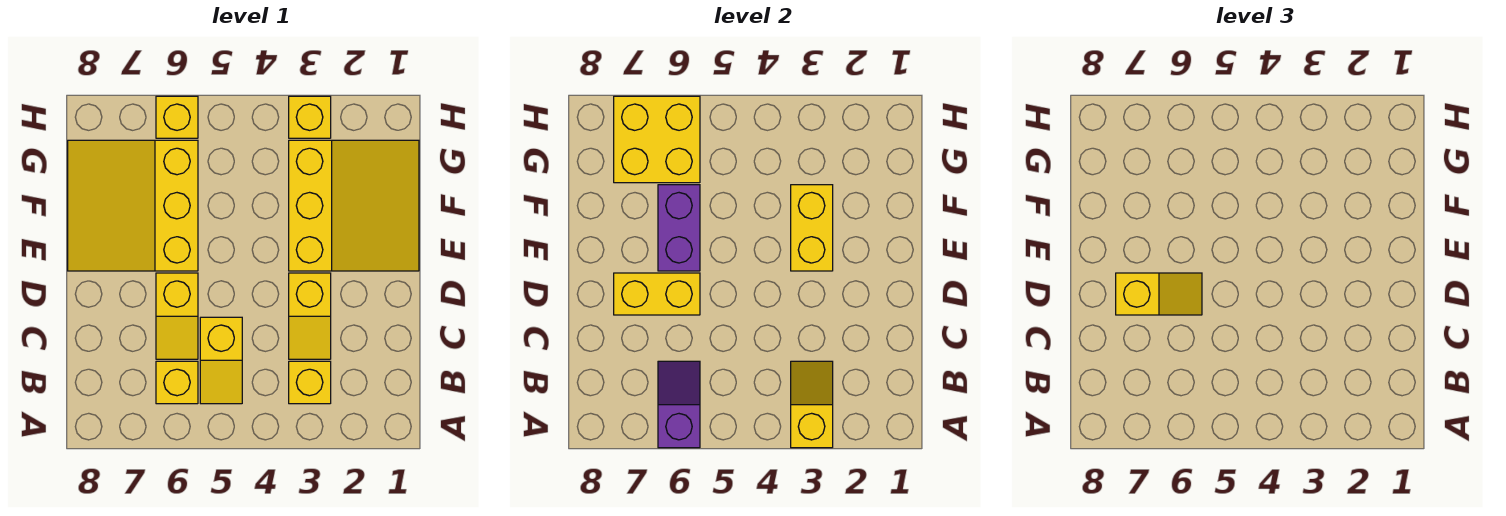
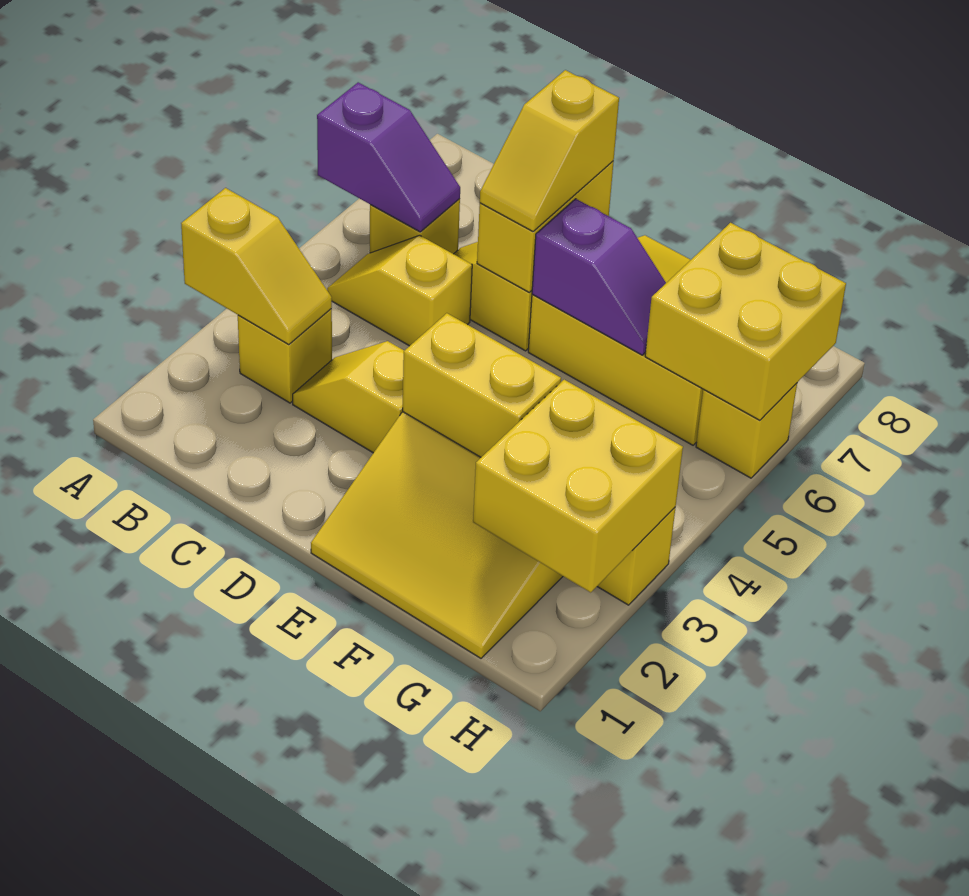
purple brick E6:F6 level 2 -> purple slope E6:F6 level 2 top E
none -> yellow brick G2:H3 level 2

